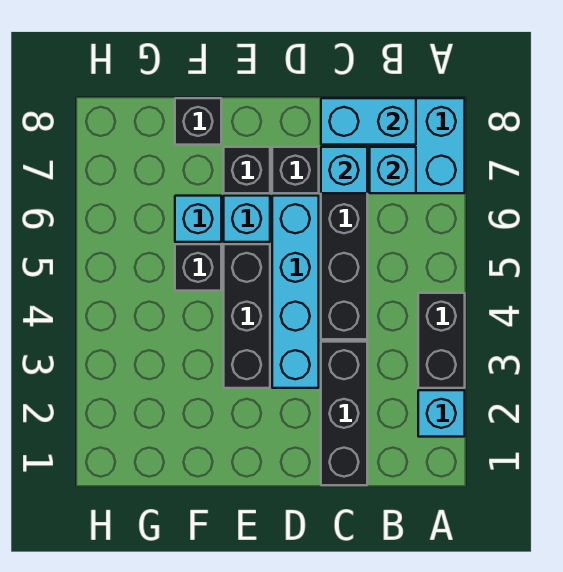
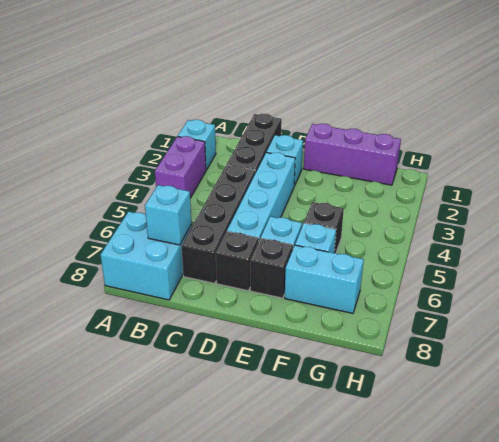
black brick A3:A4 level 1 -> purple brick A3:A4 level 1
cyan brick B8:C8 level 2 -> cyan brick F7:G7 level 1
cyan brick C7 level 2 -> cyan brick D2 level 1
none -> purple brick E1:G1 level 1
black brick E3:E5 level 1 -> none
black brick F8 level 1 -> none

